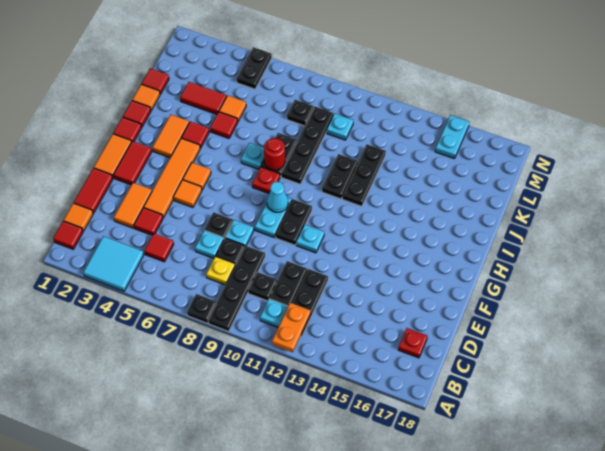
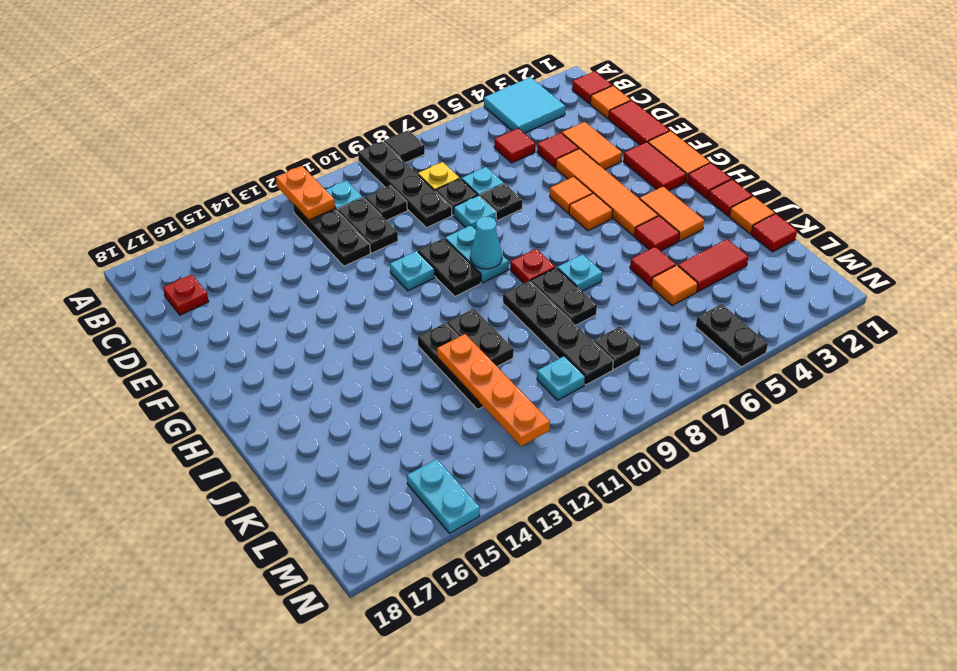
black plate A8 level 1 -> black tile A8 level 1
red round brick I8 level 2 -> none
none -> orange plate J12:M12 level 2

